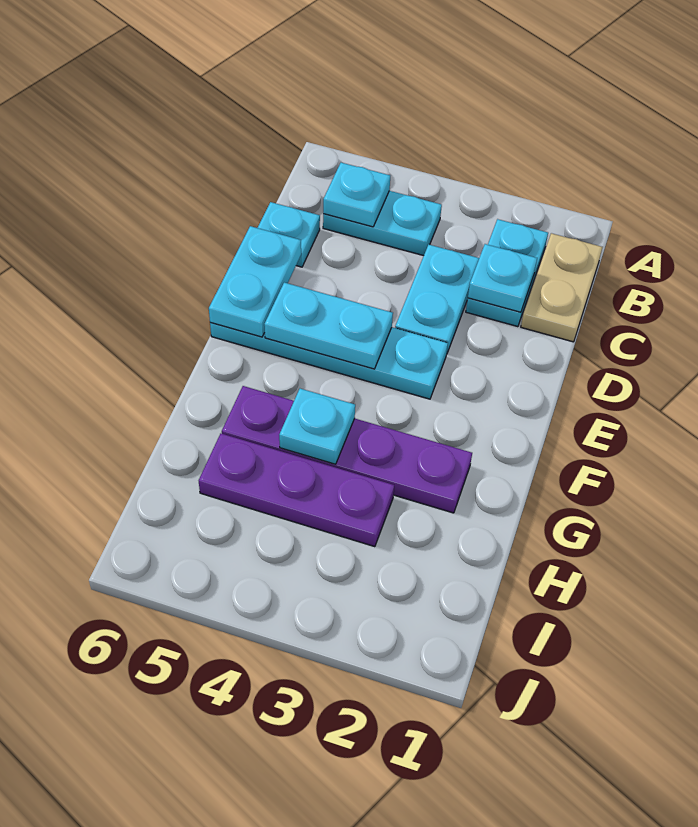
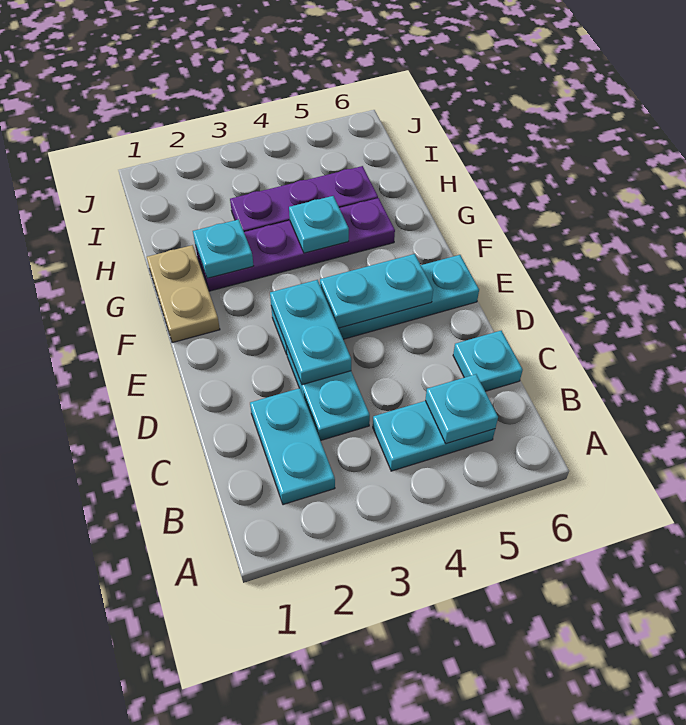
tan plate B1:C1 level 1 -> tan plate F1:G1 level 1
cyan plate C2 level 2 -> cyan plate G2 level 2
cyan plate D6:E6 level 2 -> cyan plate D3:E3 level 2

